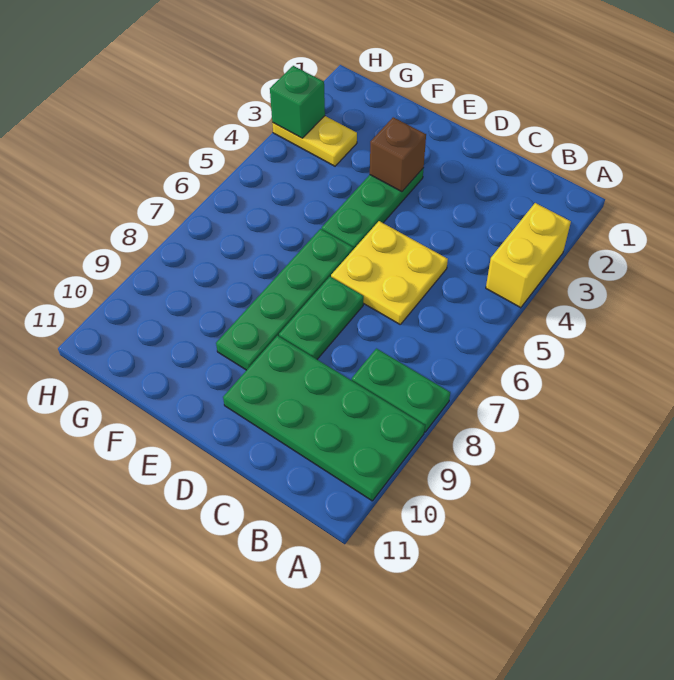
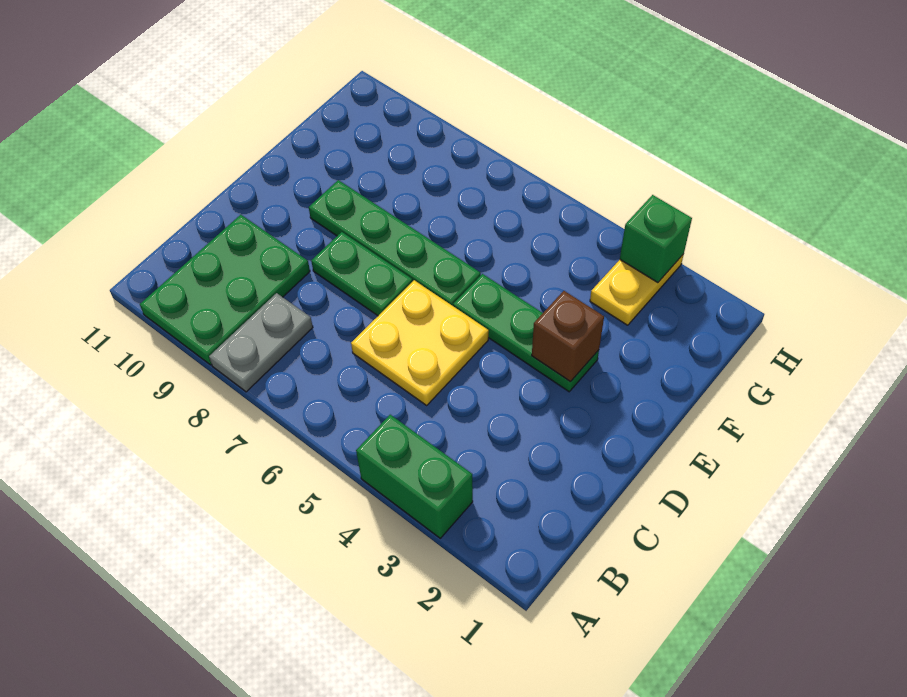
yellow brick A3:A4 level 1 -> green brick A3:A4 level 1
green plate A8:B8 level 1 -> grey plate A8:B8 level 1
green plate A9:D10 level 1 -> green plate A9:C10 level 1

